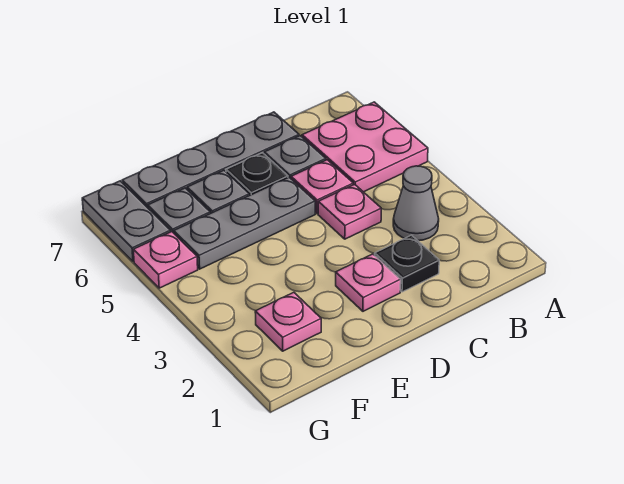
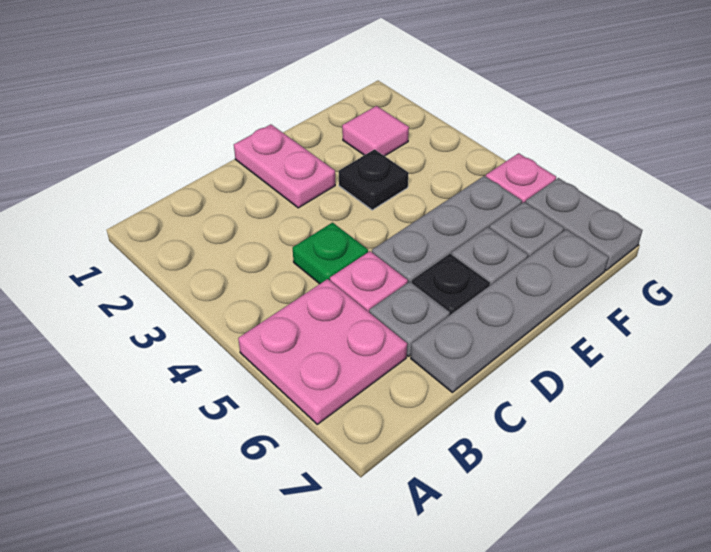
grey cone B3 level 1 -> none
black plate C2 level 1 -> black plate E3 level 1
pink plate C4 level 1 -> green plate C4 level 1
pink plate D2 level 1 -> pink plate D1:D2 level 1
pink plate F2 level 1 -> pink tile F2 level 1

